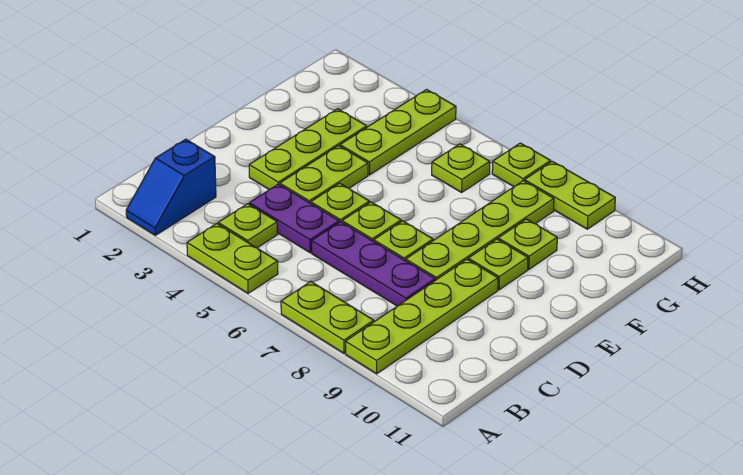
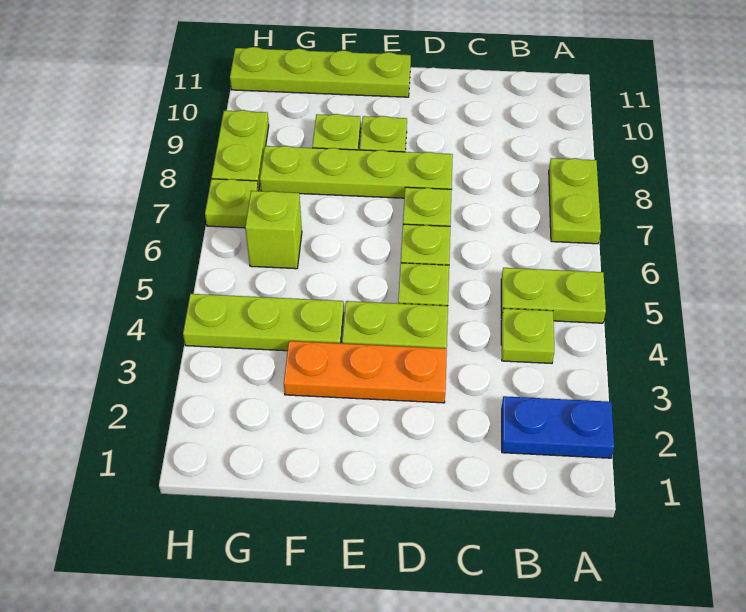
blue slope A2:B2 level 1 top B -> blue plate A2:B2 level 1
lime plate A4:A5 level 1 -> lime plate A5:B5 level 1
lime plate A9:D9 level 1 -> lime plate E11:H11 level 1
purple plate C4:C5 level 1 -> none
purple plate C6:C8 level 1 -> none
lime plate D3:F3 level 1 -> orange plate D3:F3 level 1
lime plate G6 level 1 -> lime brick G6 level 1

